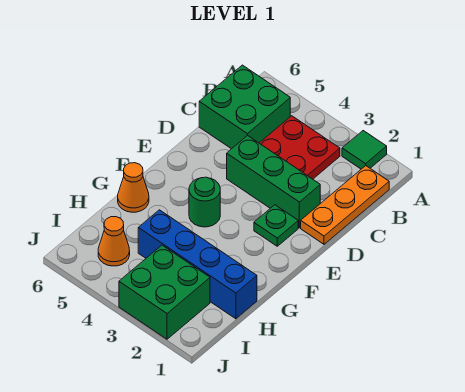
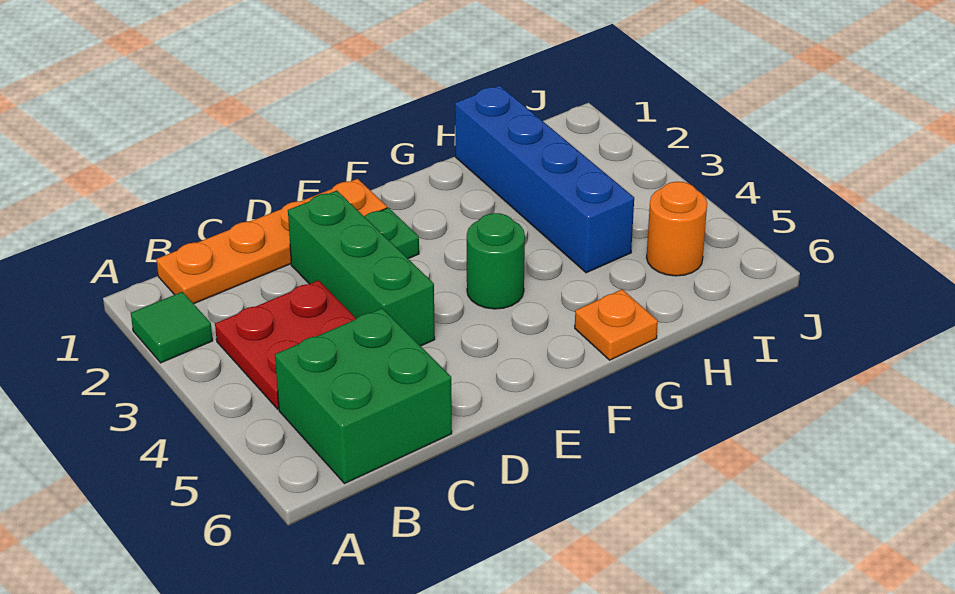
orange plate B1:D1 level 1 -> orange plate B1:E1 level 1
orange cone G6 level 1 -> orange plate G6 level 1
green brick I2:J3 level 1 -> none
orange cone I5 level 1 -> orange round brick I5 level 1

